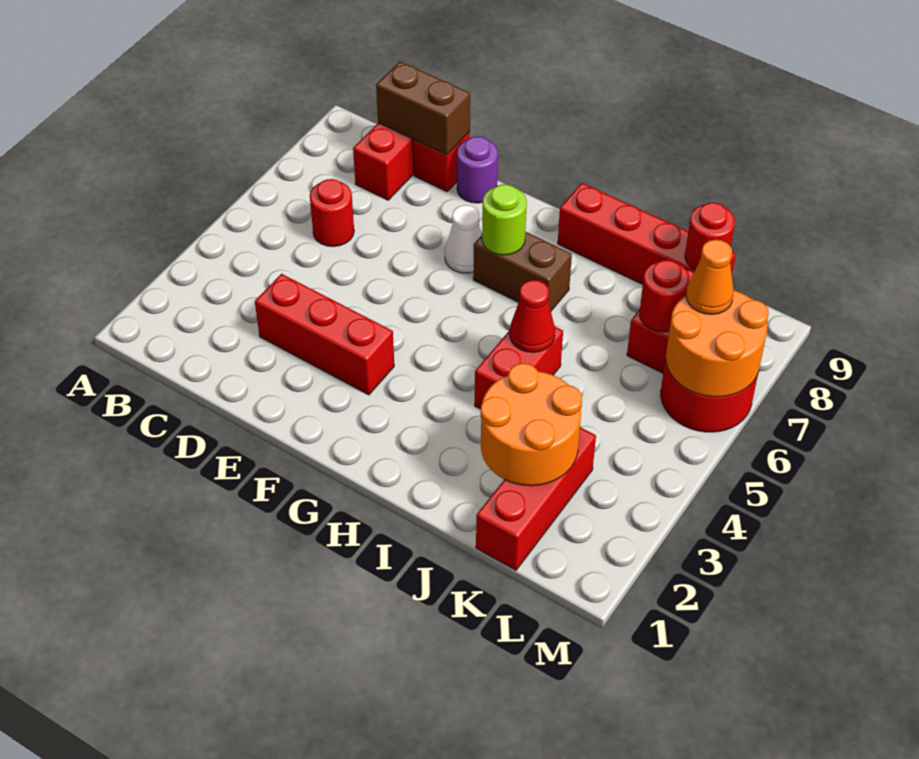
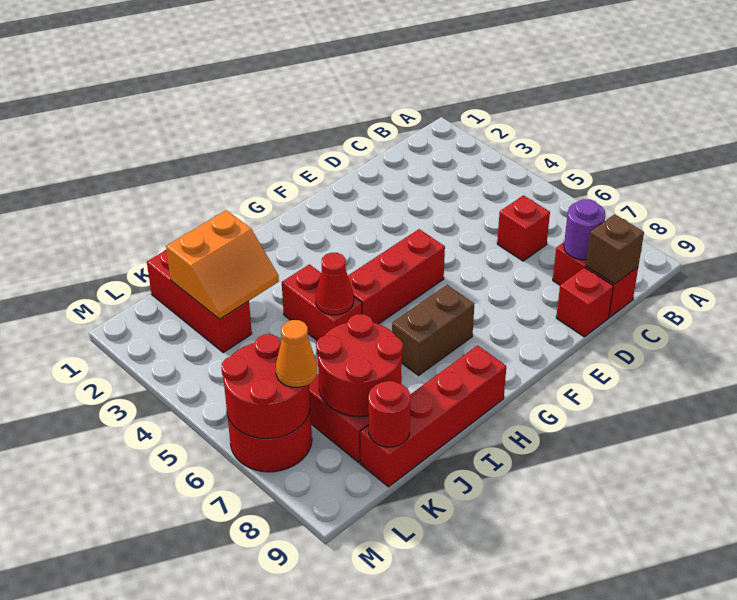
red round brick C6 level 1 -> red brick C6 level 1
brown brick C9:D9 level 2 -> brown brick C9 level 2
red brick D3:F3 level 1 -> red brick F5:H5 level 1
purple round brick E9 level 1 -> purple round brick C8 level 2
white cone F7 level 1 -> none
lime round brick G7 level 2 -> none
orange round brick J2:K3 level 2 -> orange slope J2:K3 level 2 top 2
red round brick K7 level 2 -> red round brick J7:K8 level 2
orange round brick L6:M7 level 2 -> red round brick L6:M7 level 2

